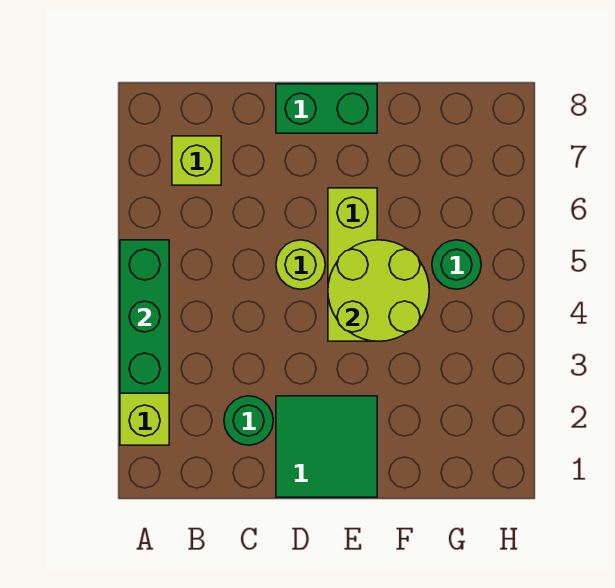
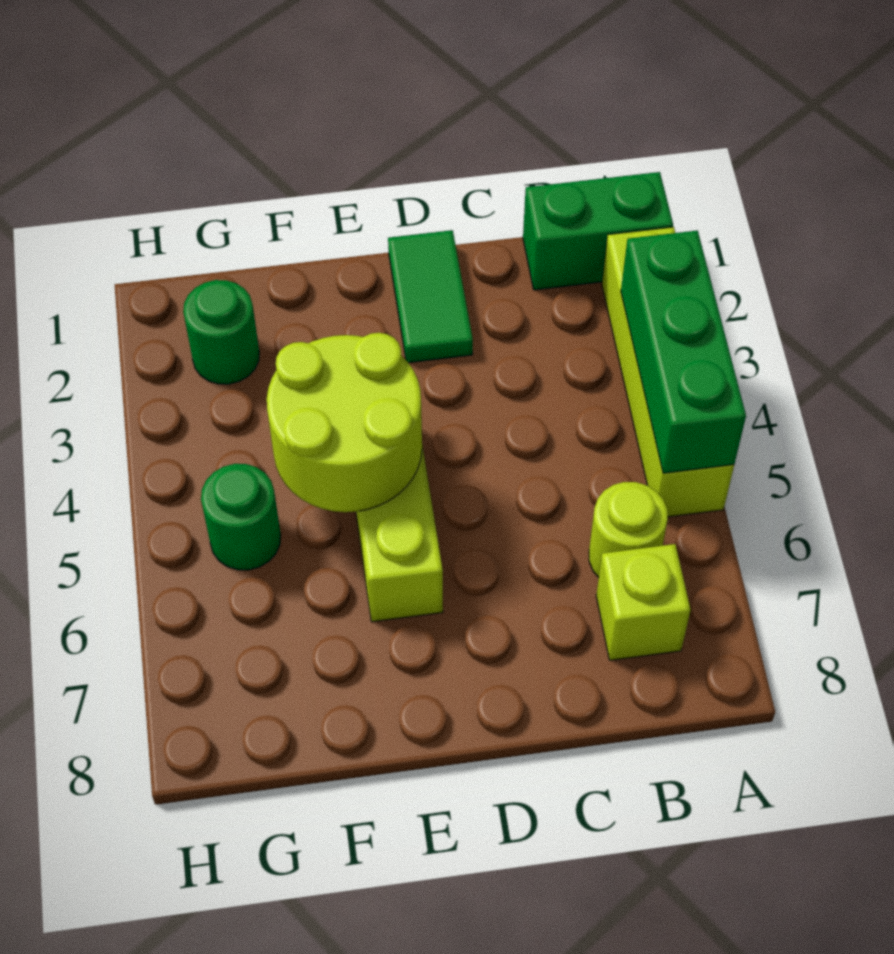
green round brick C2 level 1 -> green round brick G2 level 1
green tile D1:E2 level 1 -> green tile D1:D2 level 1
lime round brick D5 level 1 -> lime round brick B6 level 1
green brick D8:E8 level 1 -> green brick A1:B1 level 1

